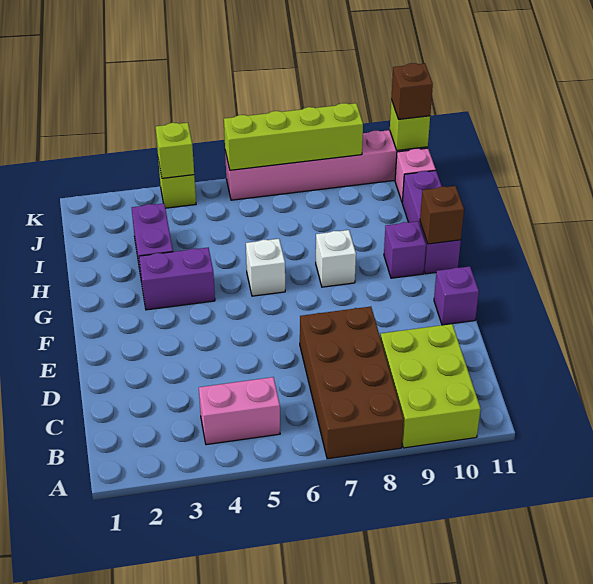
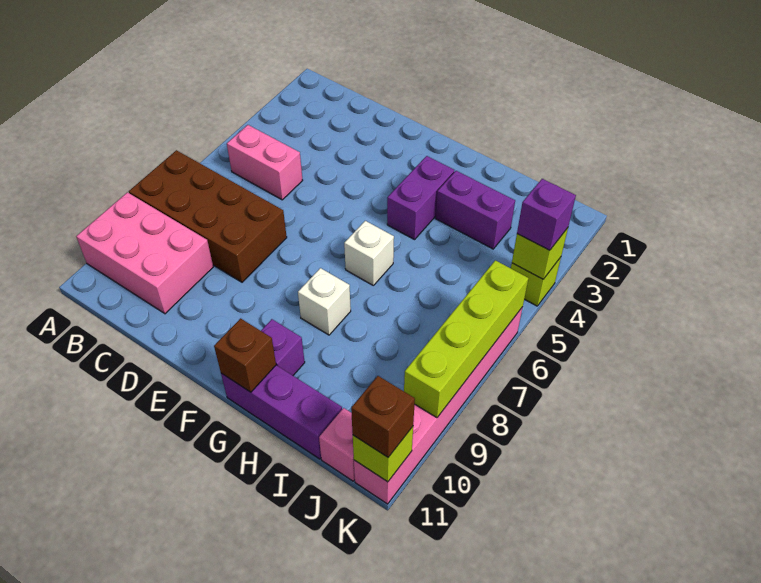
lime brick A9:C10 level 1 -> pink brick A9:C10 level 1
pink brick B4:B5 level 1 -> pink brick B5:C5 level 1
purple brick E11 level 1 -> purple brick K4 level 3

